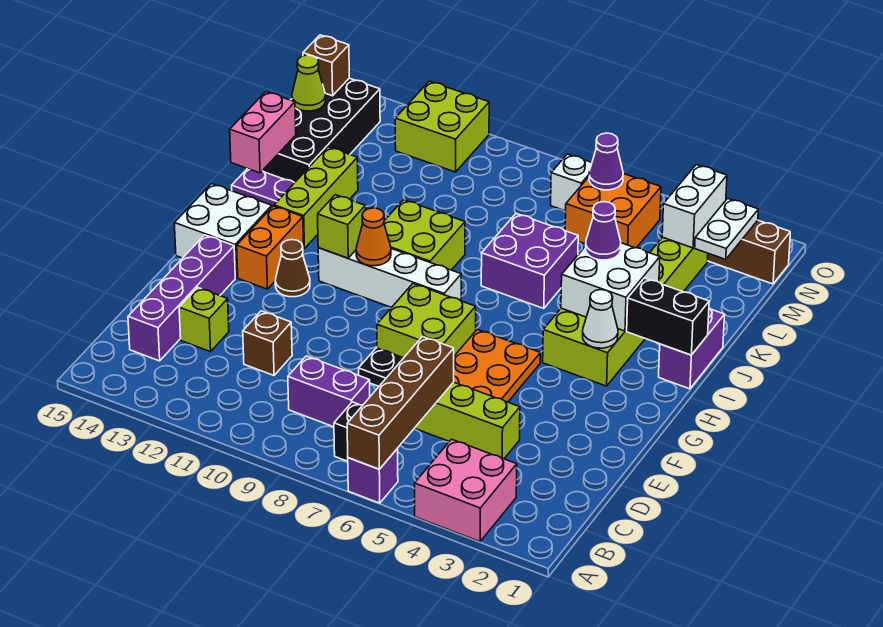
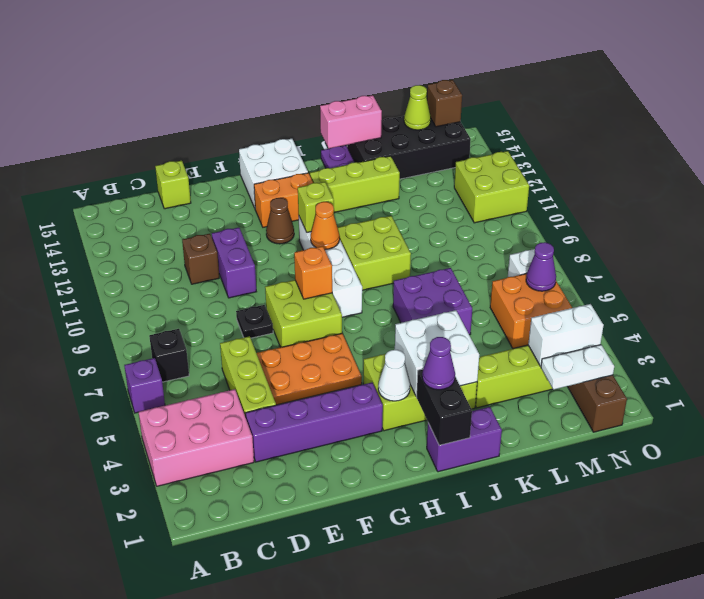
pink brick A3:B4 level 1 -> pink brick A3:C4 level 1
brown brick A6:D6 level 2 -> none
purple brick C8:C9 level 1 -> purple brick E10:E11 level 1
purple brick C14:F14 level 1 -> purple brick D3:G3 level 1
lime brick D13 level 1 -> lime brick D15 level 1
none -> orange brick G8 level 2
purple cone J4 level 3 -> purple cone I2 level 3

